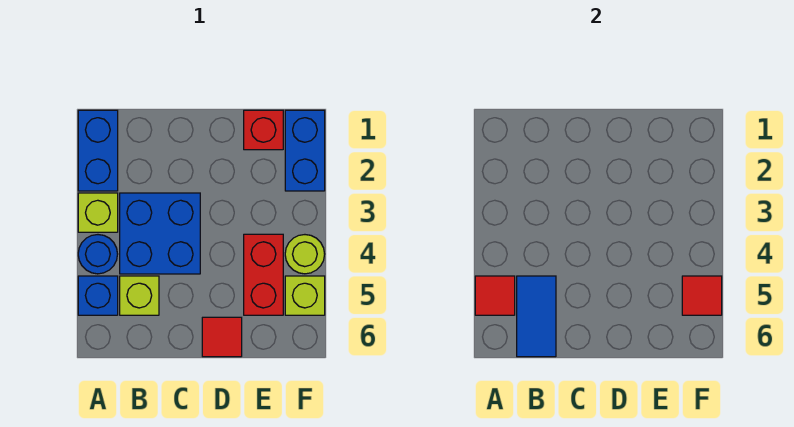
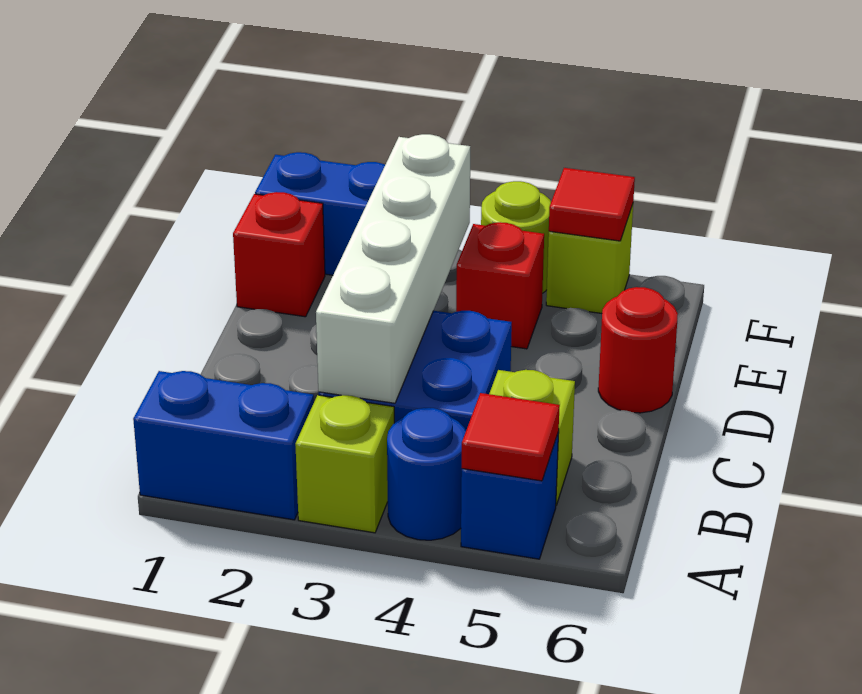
none -> white brick B3:E3 level 2
blue tile B5:B6 level 2 -> none
red tile D6 level 1 -> red round brick D6 level 1
red brick E4:E5 level 1 -> red brick E4 level 1

